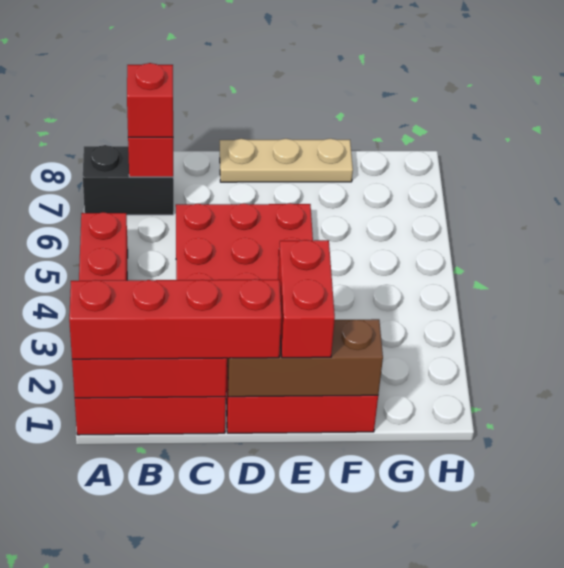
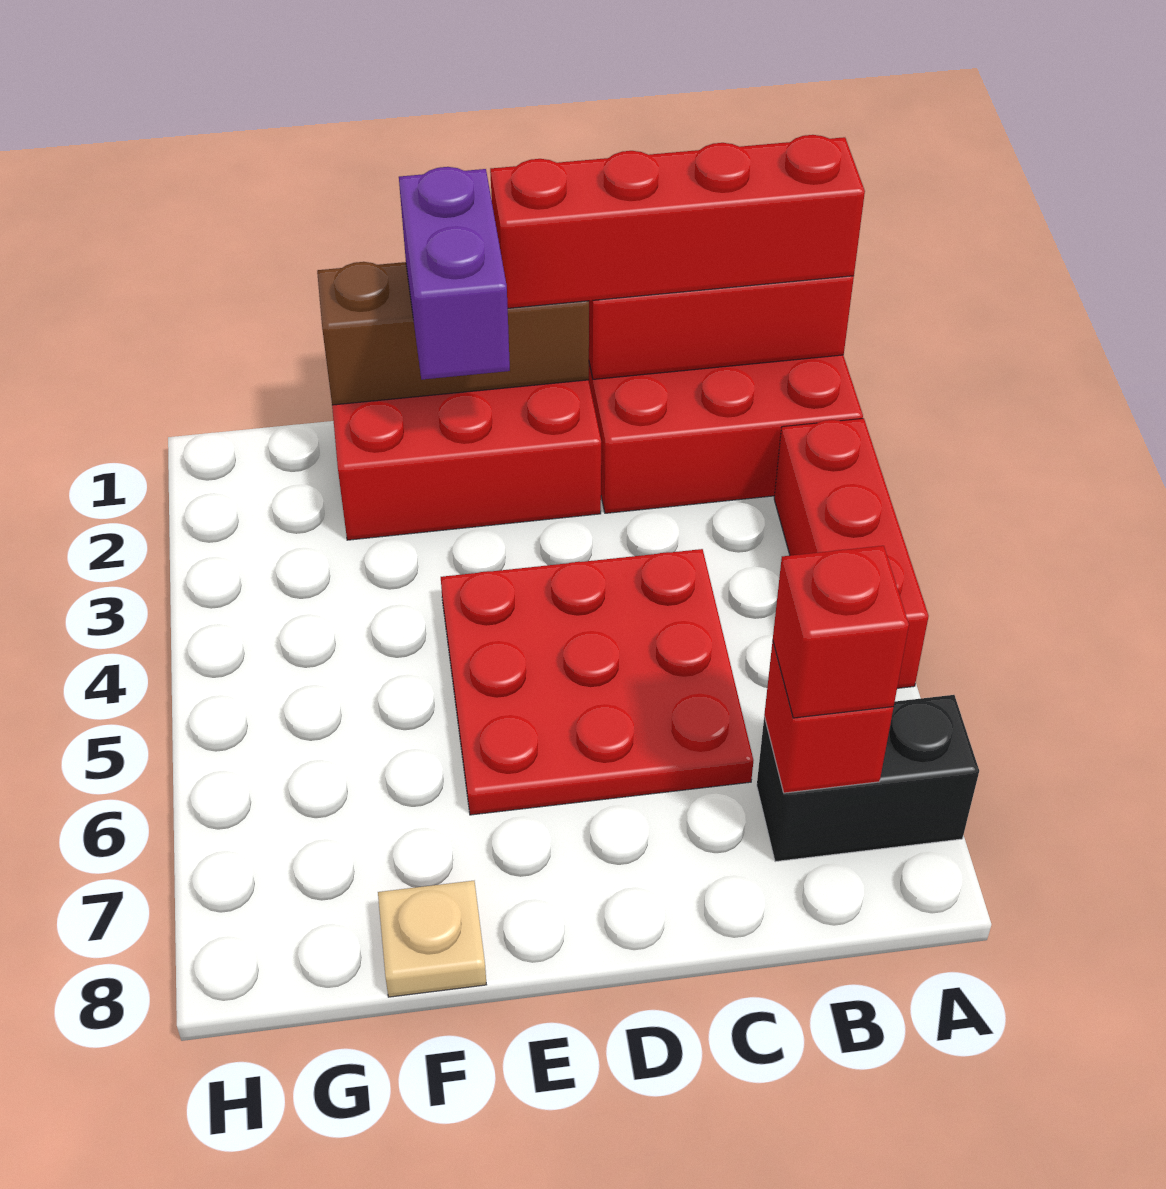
tan plate D8:F8 level 1 -> tan plate F8 level 1
red brick E1:E2 level 3 -> purple brick E1:E2 level 3

